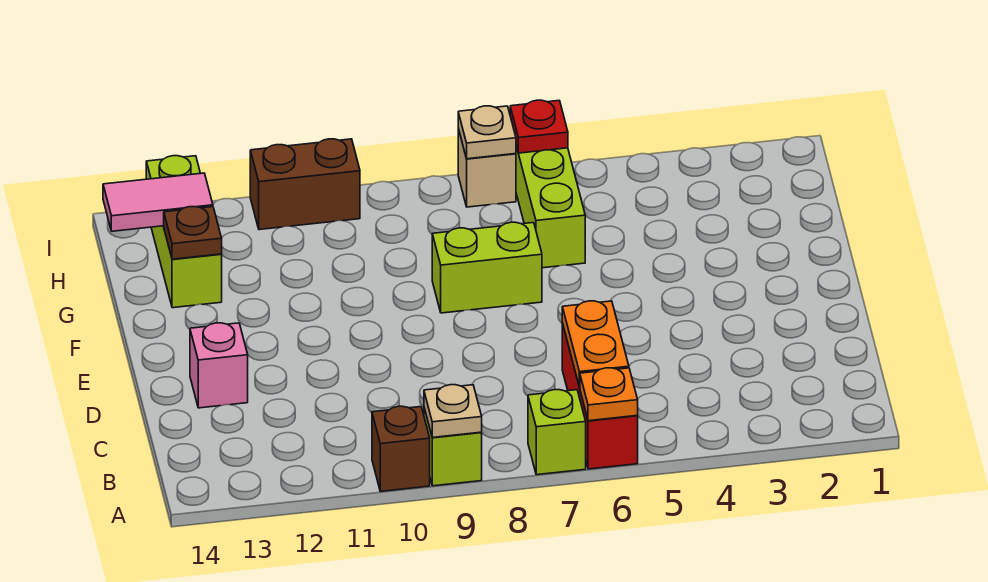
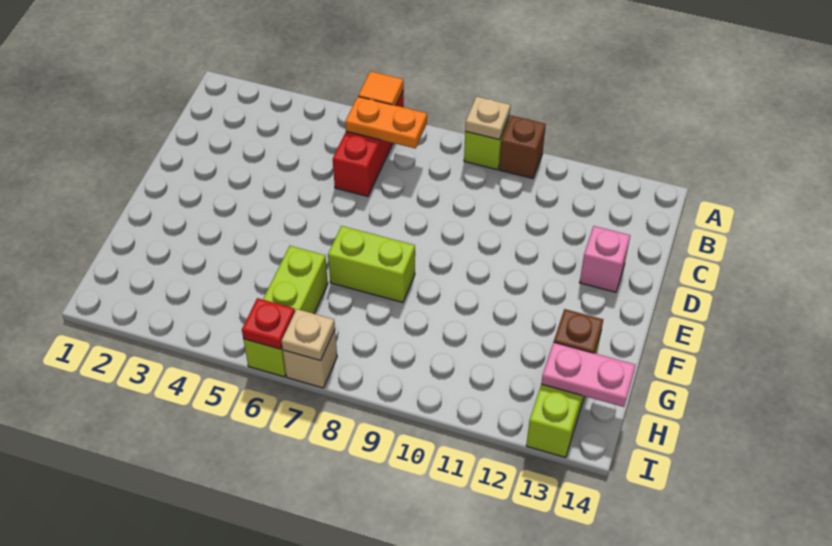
orange plate A6 level 2 -> orange tile A6 level 2
lime brick A7 level 1 -> none
orange plate B6:C6 level 2 -> orange plate B6:B7 level 2
pink tile H13:H14 level 2 -> pink plate H13:H14 level 2
brown brick I10:I11 level 1 -> none

